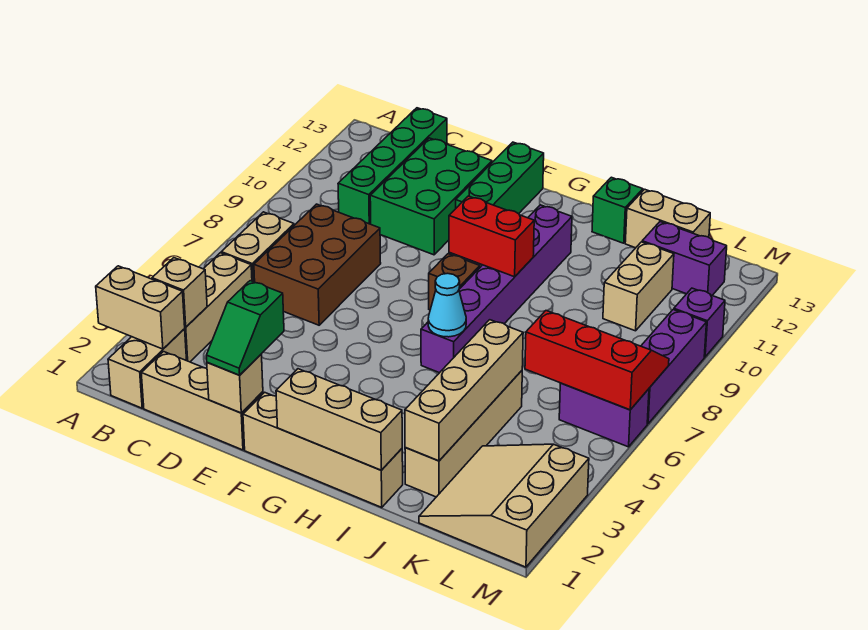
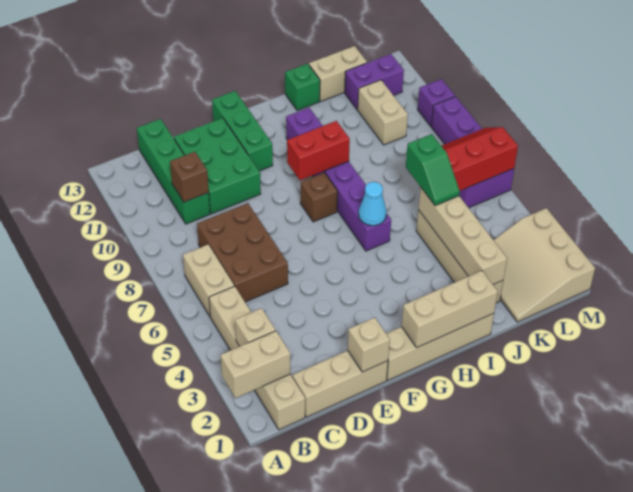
none -> brown brick C10 level 2
green slope E1:E2 level 3 top 2 -> green slope J5:J6 level 3 top 6

